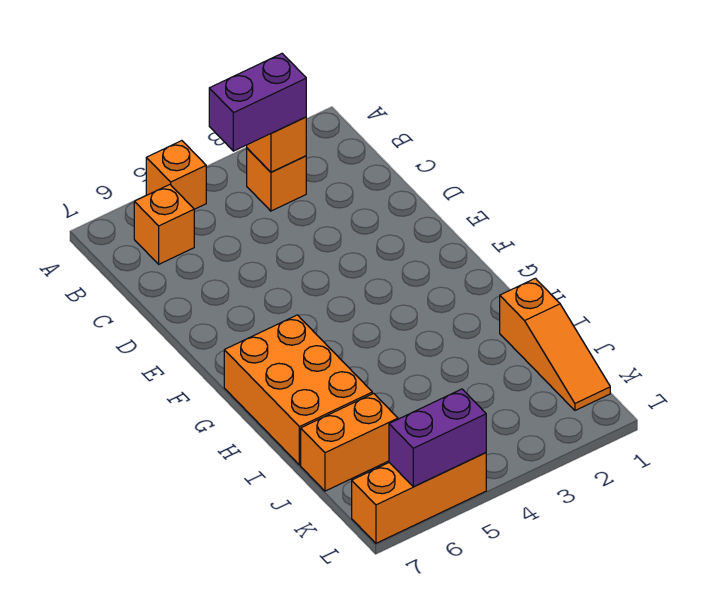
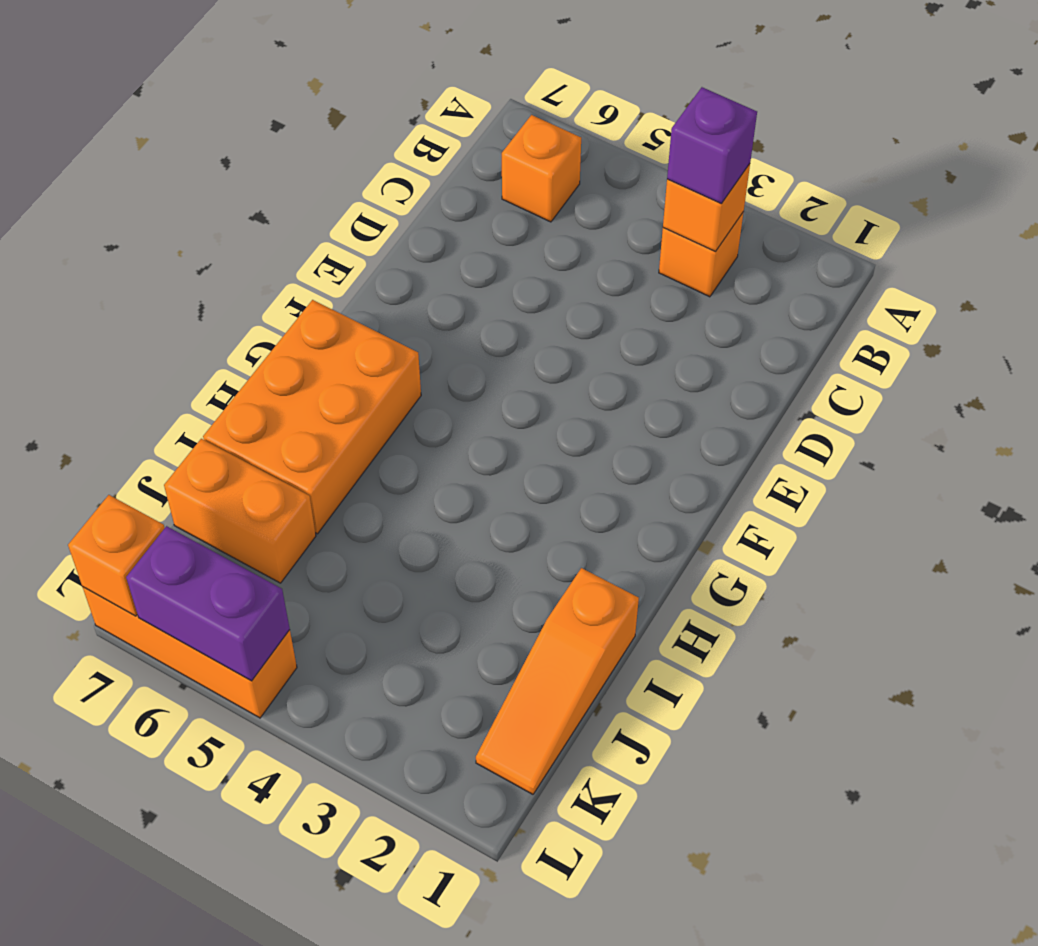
orange brick A5 level 1 -> orange brick L7 level 2
purple brick B3:B4 level 3 -> purple brick B3 level 3

